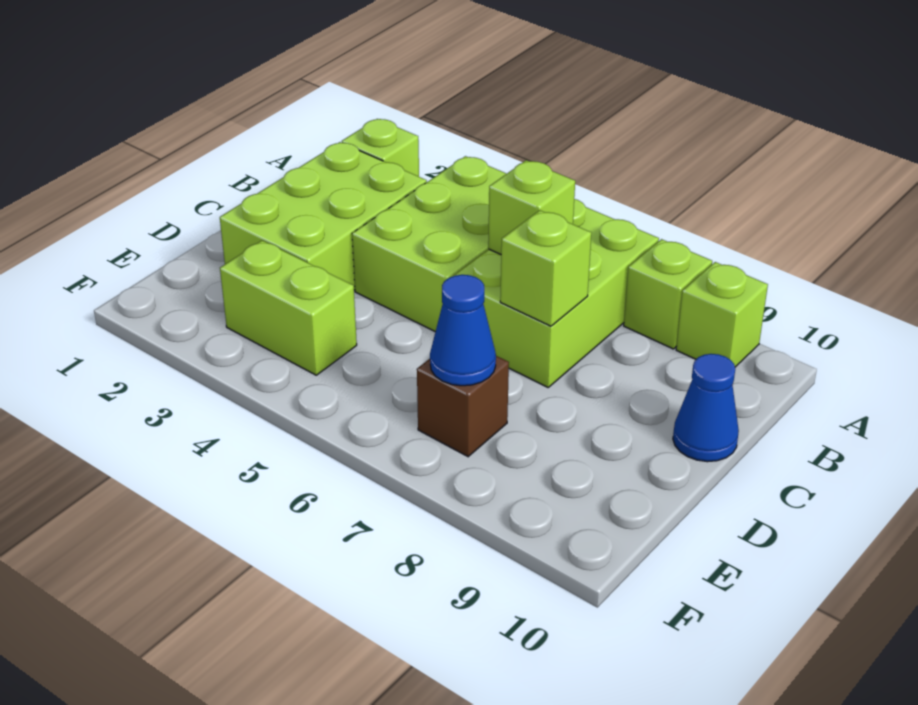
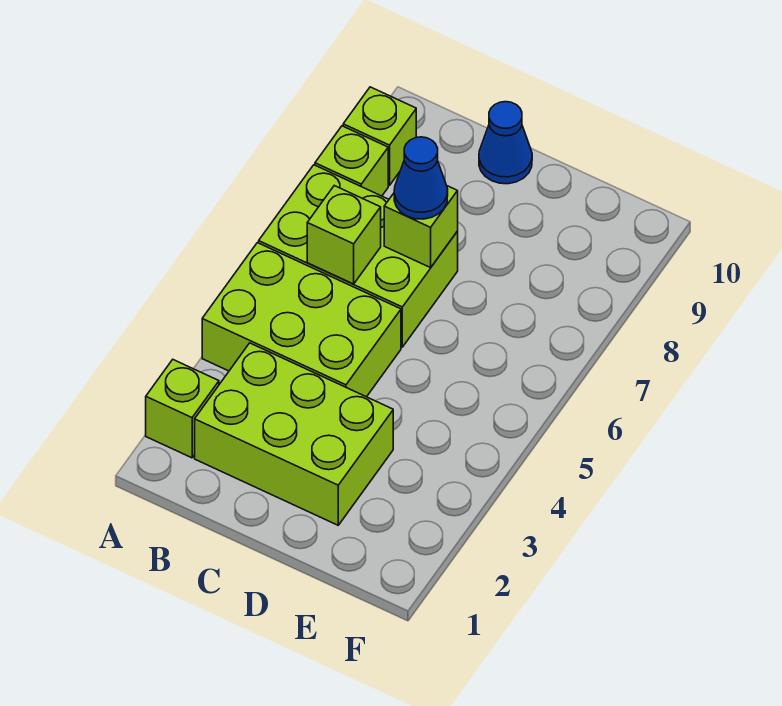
lime brick E3:E4 level 1 -> none
brown brick E7 level 1 -> none
blue cone E7 level 2 -> blue cone C7 level 3

